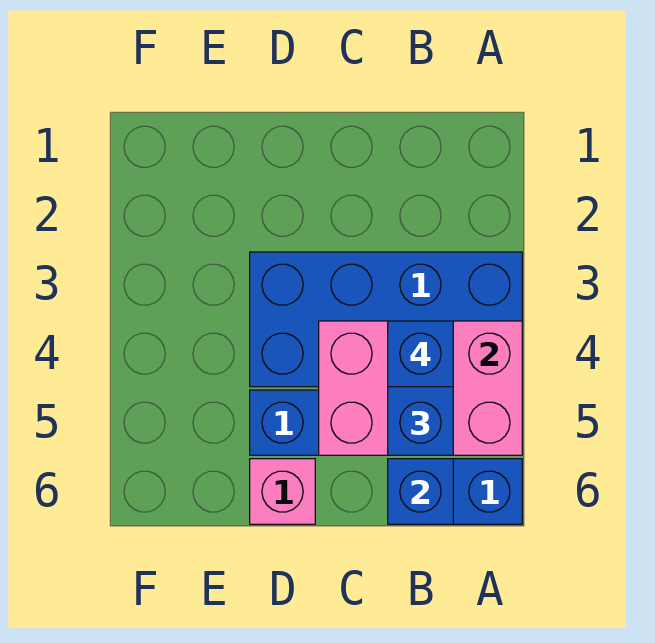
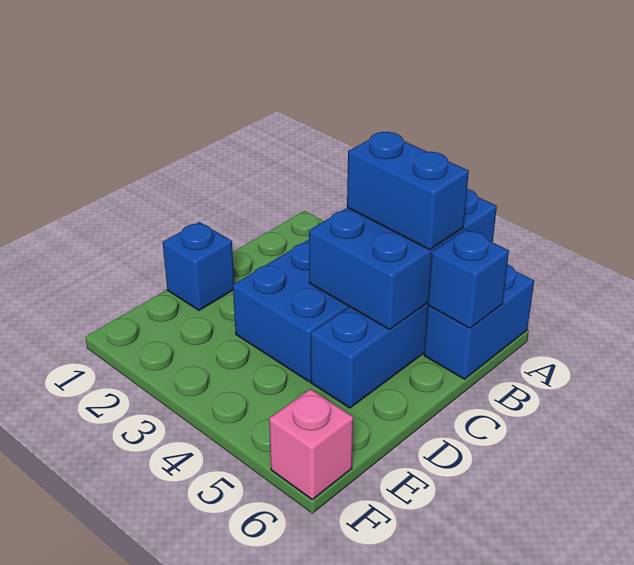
pink brick A4:C5 level 2 -> blue brick A4:C5 level 2
blue brick B4 level 4 -> blue brick D1 level 1
pink brick D6 level 1 -> pink brick F6 level 1

